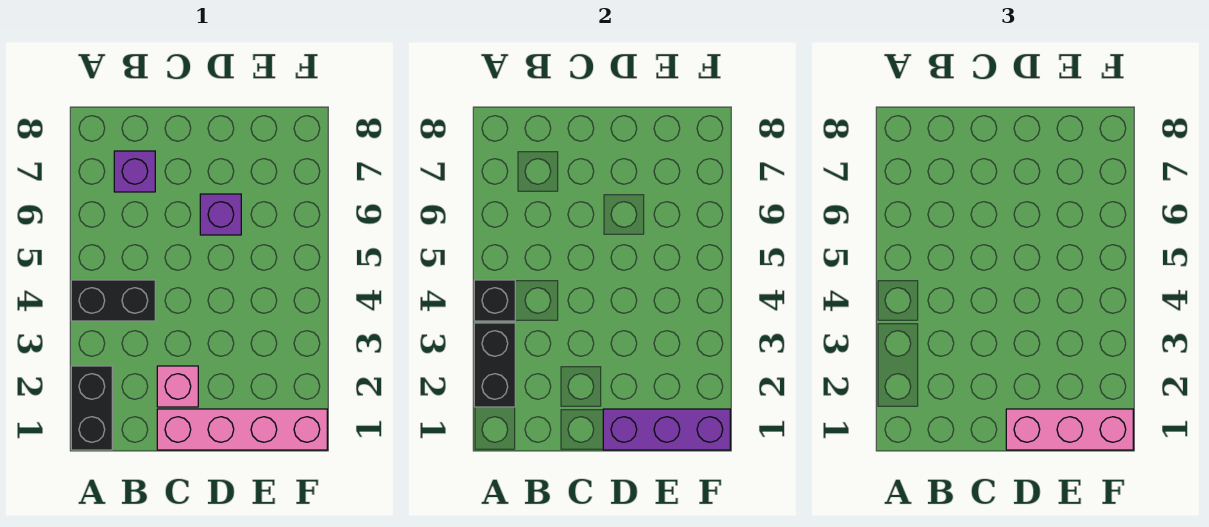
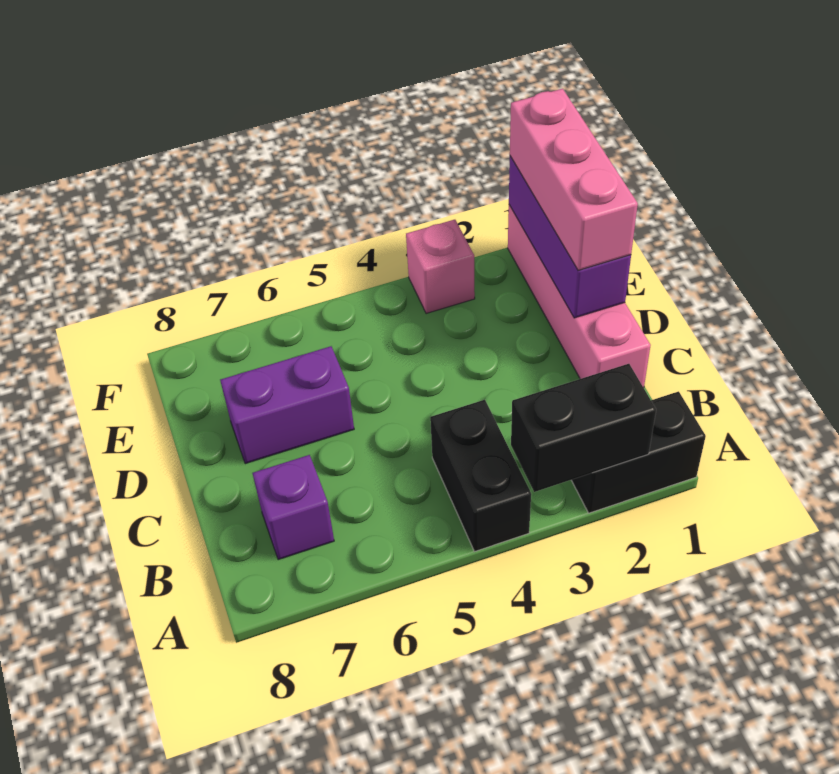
black brick A4 level 2 -> none
pink brick C2 level 1 -> pink brick F3 level 1
purple brick D6 level 1 -> purple brick D6:D7 level 1

